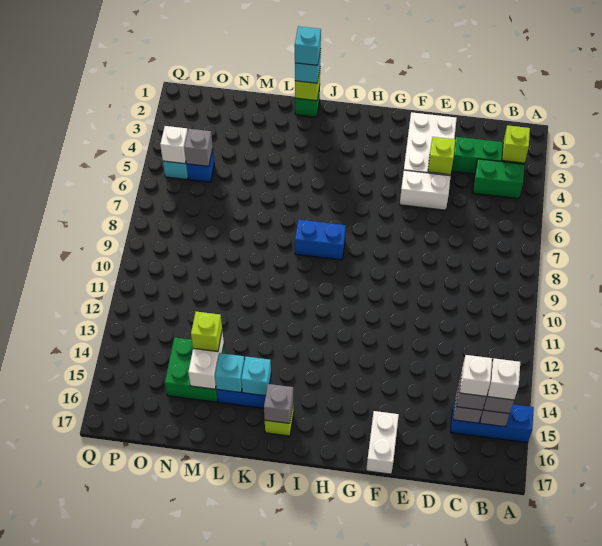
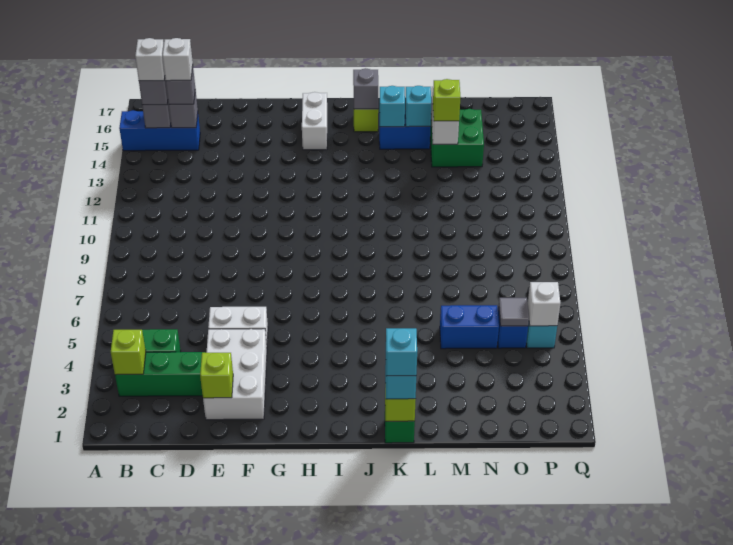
lime brick E4 level 2 -> lime brick E2 level 2
white brick F16:F17 level 1 -> white brick H15:H16 level 1
blue brick I8:J8 level 1 -> blue brick M5:N5 level 1
grey brick O5 level 2 -> grey tile O5 level 2

